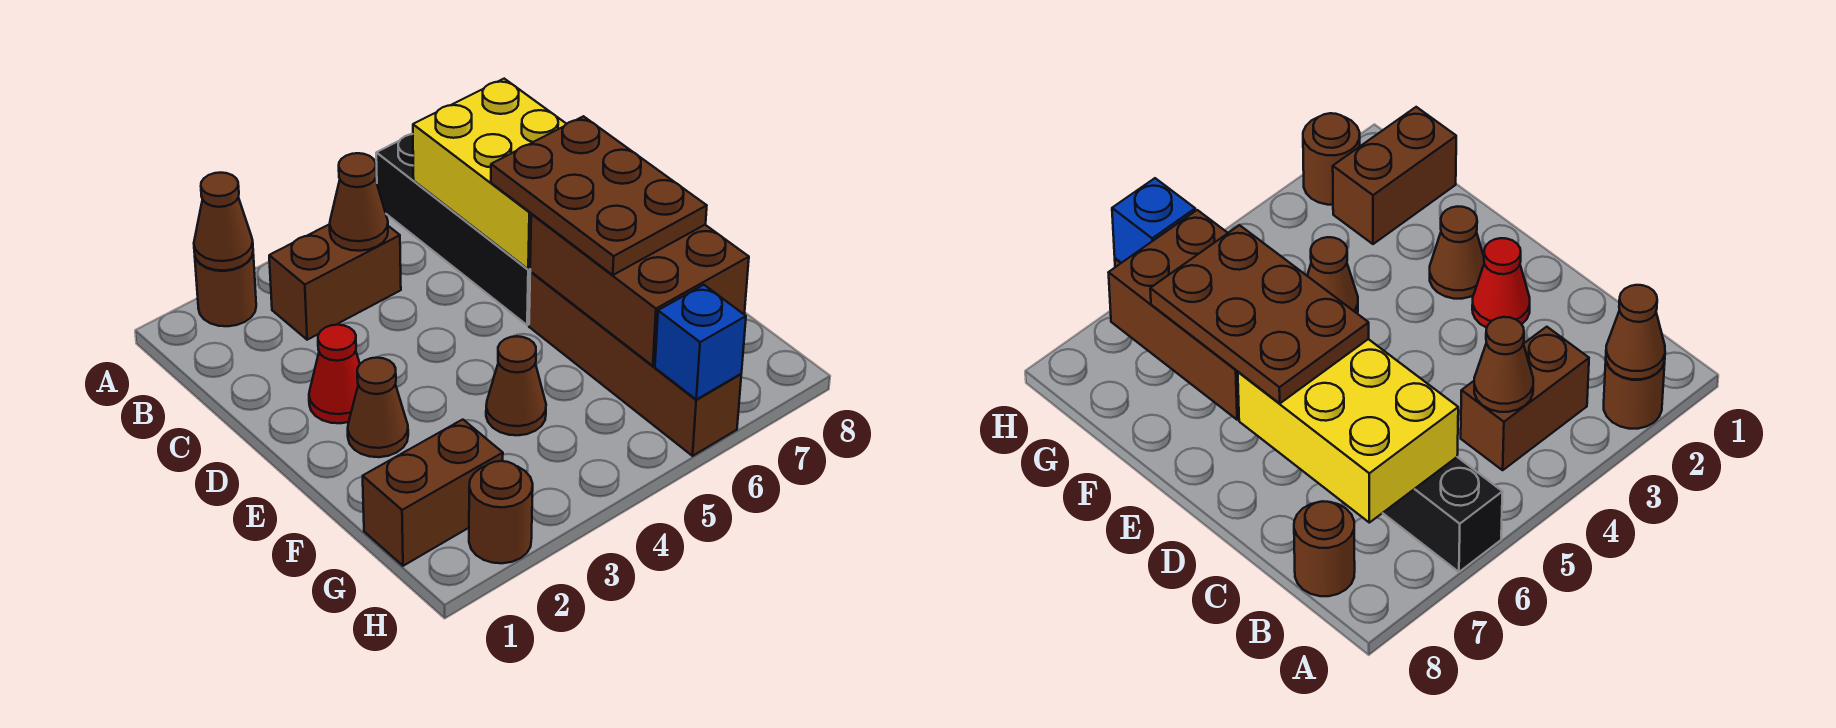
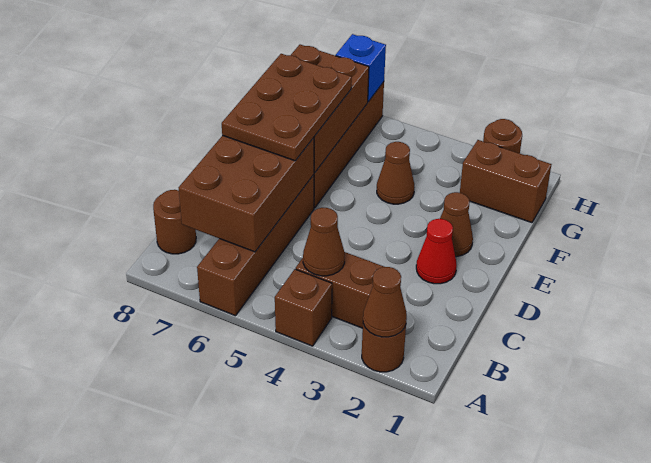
none -> brown brick A4 level 1
black brick A6:D6 level 1 -> brown brick A6:D6 level 1
yellow brick B6:D7 level 2 -> brown brick B6:D7 level 2

